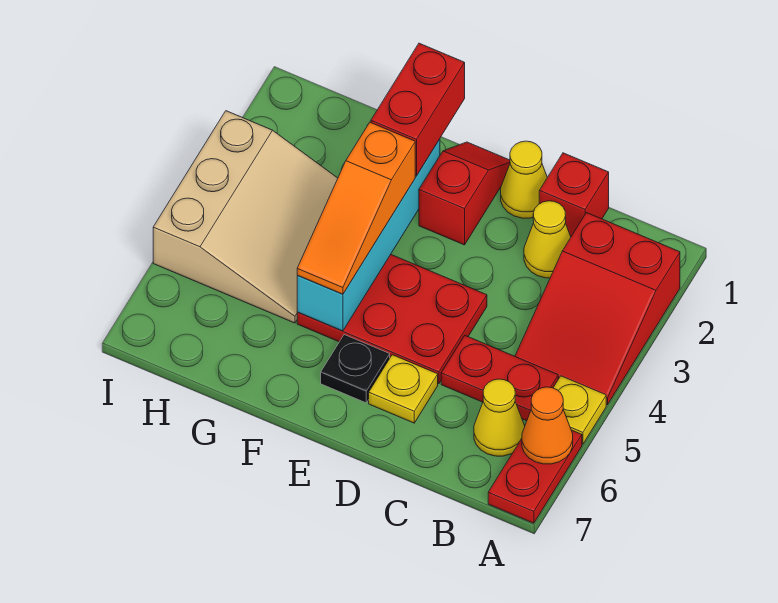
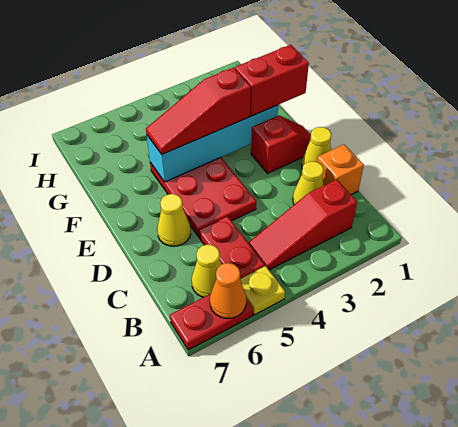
red slope A2:B4 level 1 top 2 -> red slope B2:B4 level 1 top 2
red brick C1 level 1 -> orange brick C1 level 1
yellow plate D6 level 1 -> yellow cone D6 level 1
black plate E6 level 1 -> none
orange slope F3:F5 level 3 top 3 -> red slope F3:F5 level 3 top 3
tan slope G3:I5 level 1 top I -> none

